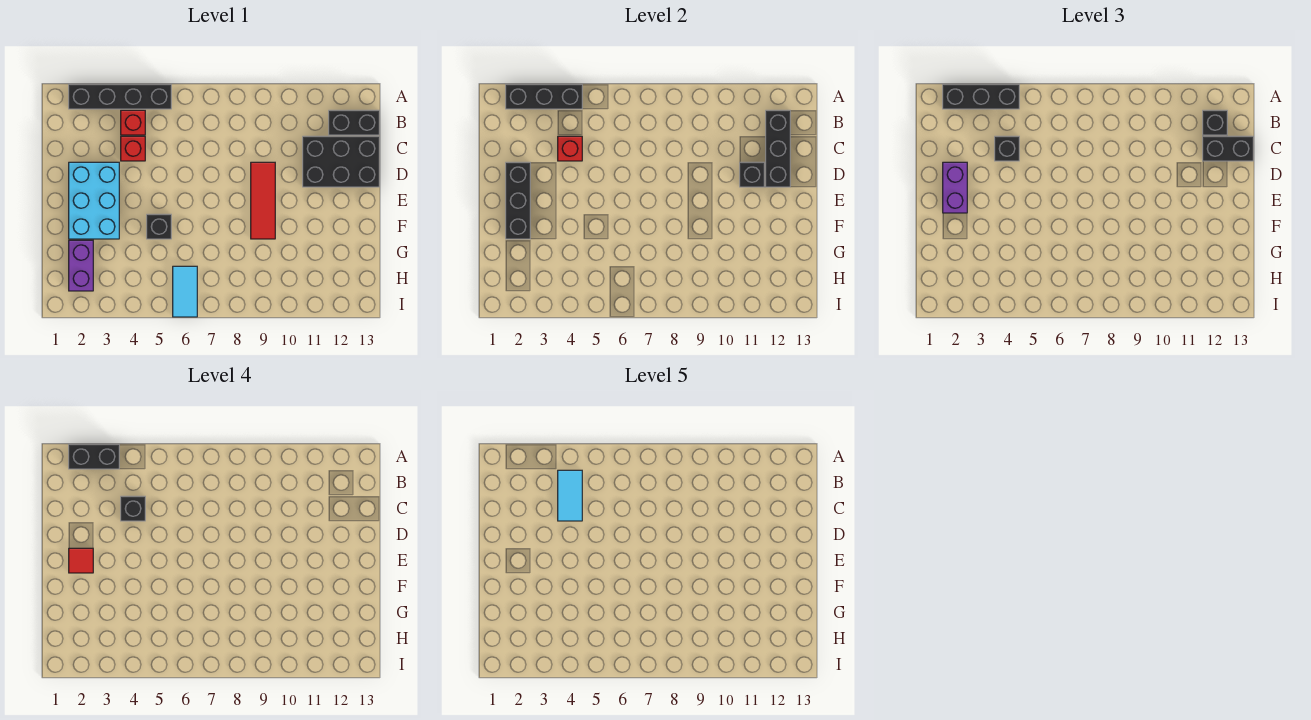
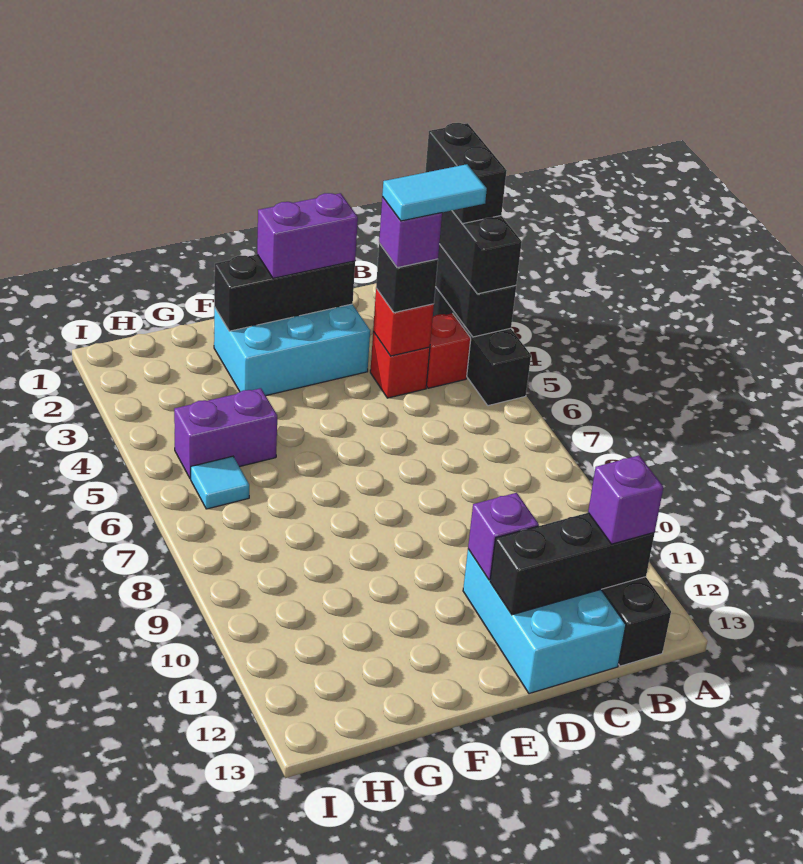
black brick B12 level 3 -> purple brick B12 level 3
black brick C4 level 4 -> purple brick C4 level 4
black brick C11:D13 level 1 -> cyan brick C11:D13 level 1
black brick C12:C13 level 3 -> none
red tile D9:F9 level 1 -> none
black brick D11 level 2 -> purple brick D11 level 2
red tile E2 level 4 -> none
black brick F5 level 1 -> none
purple brick G2:H2 level 1 -> purple brick G5:H5 level 1
cyan tile H6:I6 level 1 -> cyan tile H6 level 1

